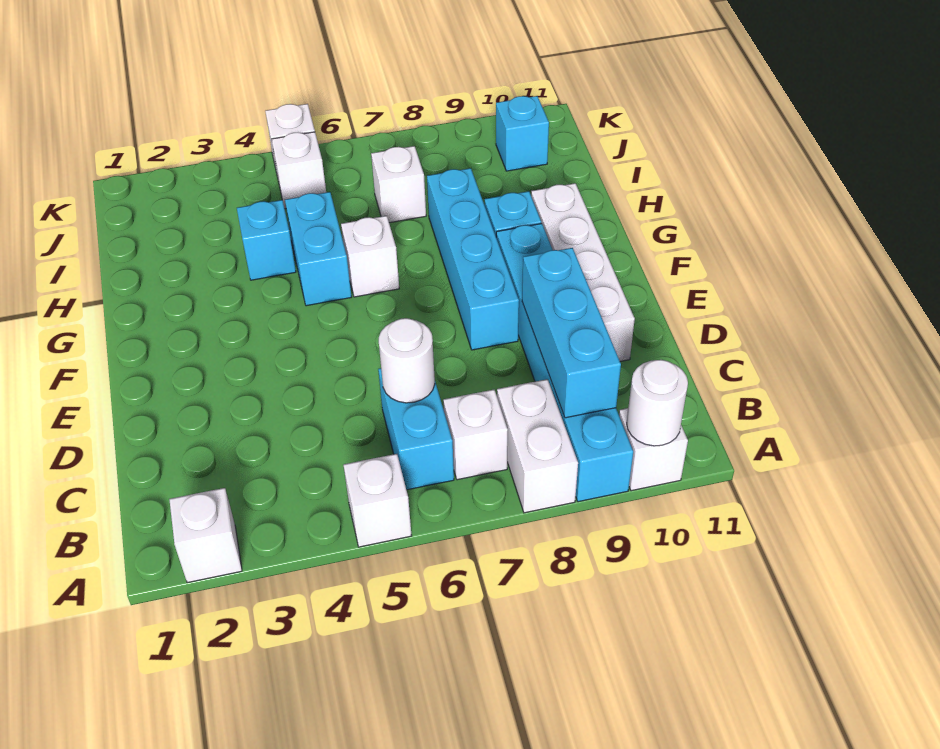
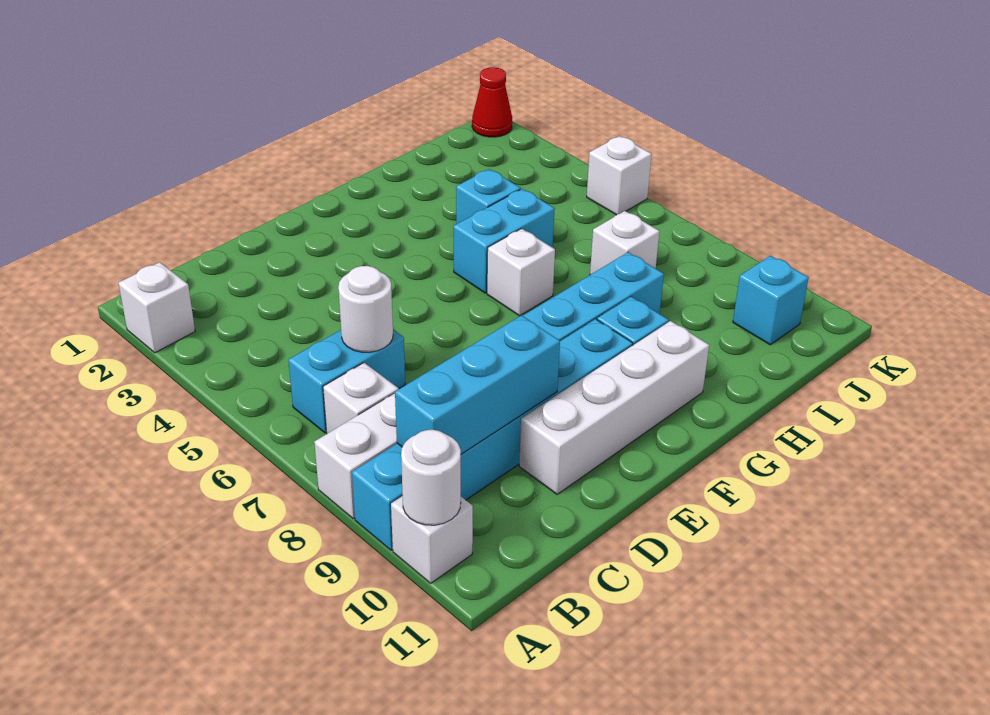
white brick A5 level 1 -> none
white brick J5 level 1 -> none
none -> red cone K1 level 1

